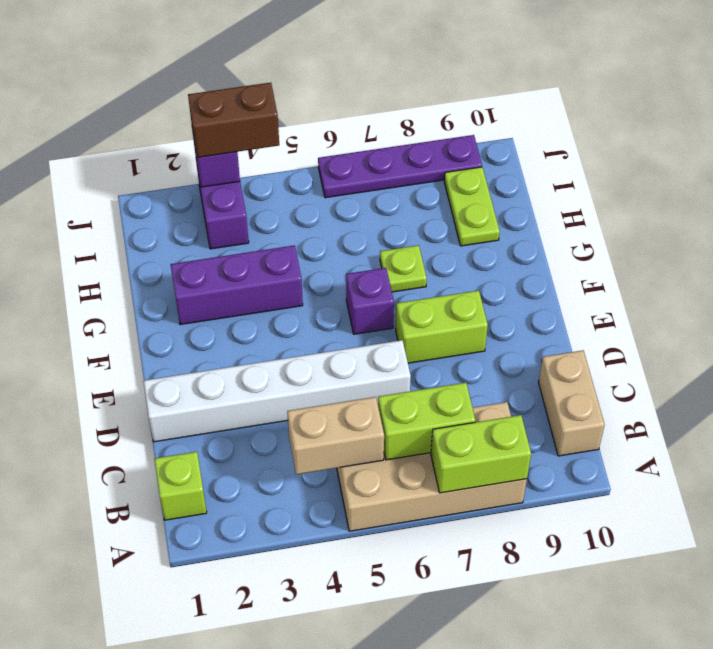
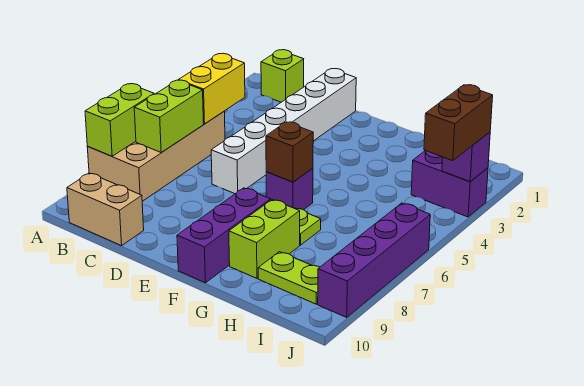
tan brick B4:B5 level 2 -> yellow brick B4:B5 level 2
lime brick E7:E8 level 1 -> lime brick G8:G9 level 1
none -> brown brick F6 level 2
purple brick G2:G4 level 1 -> purple brick F8:F10 level 1
purple plate J6:J9 level 1 -> purple brick J6:J9 level 1

